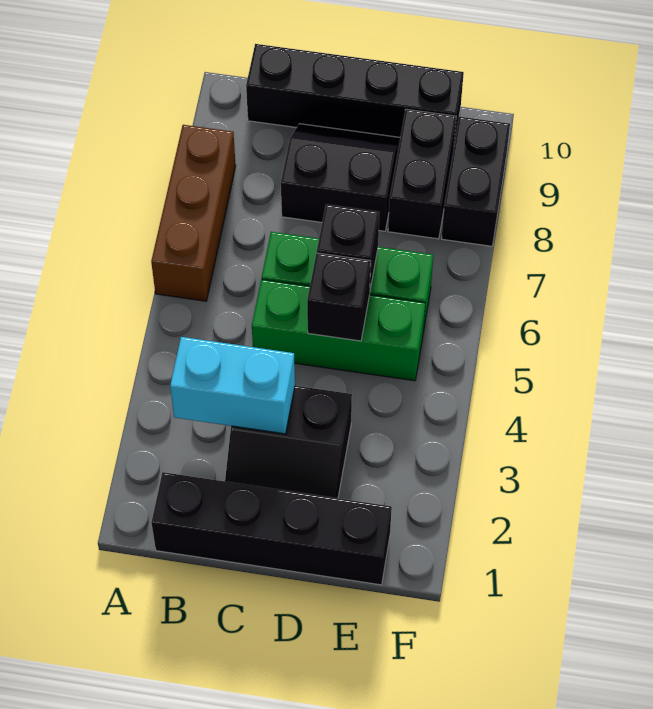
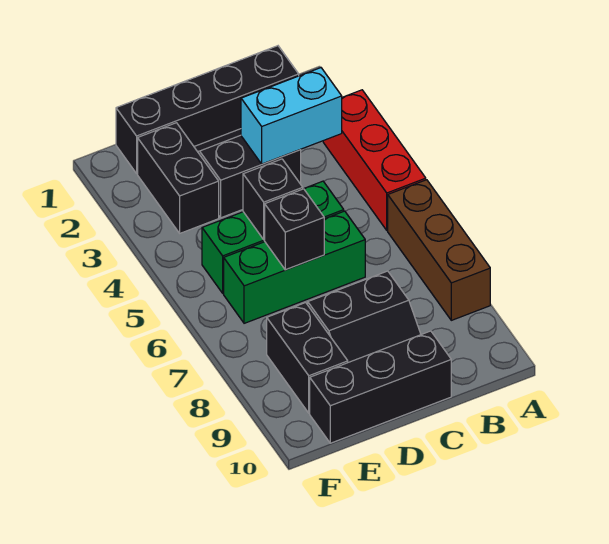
none -> red brick A3:A5 level 1
black brick B10:E10 level 1 -> black brick C10:E10 level 1
black brick F8:F9 level 1 -> black brick E2:E3 level 1

